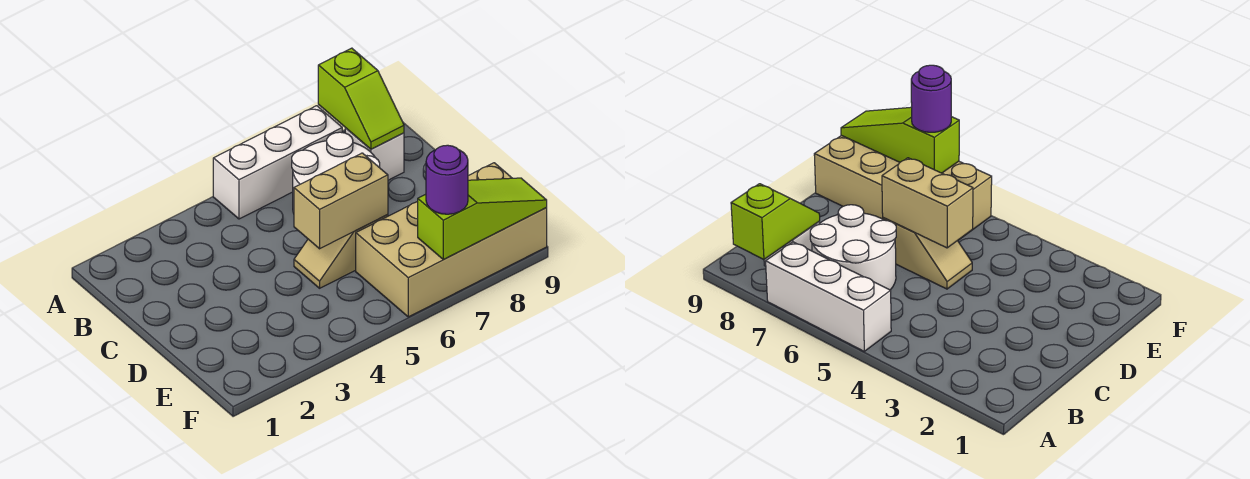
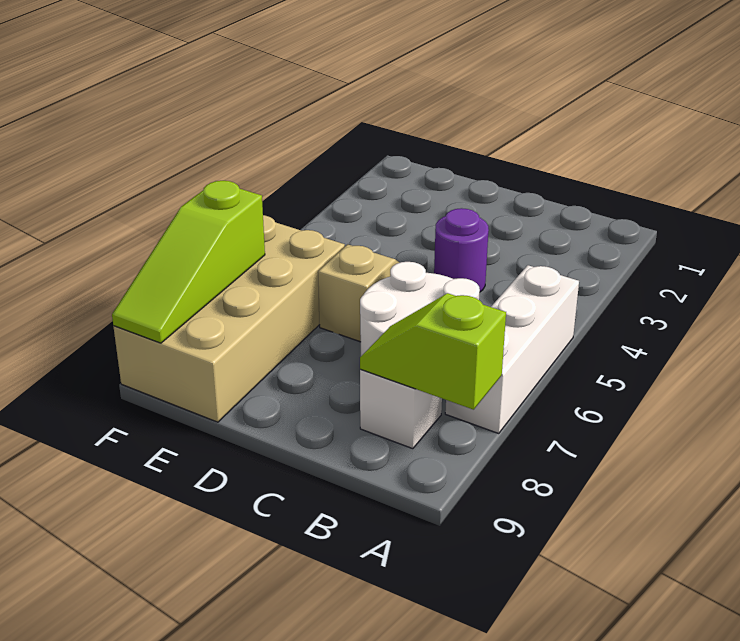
tan brick D5:D6 level 2 -> none
purple round brick F7 level 3 -> purple round brick C4 level 1

